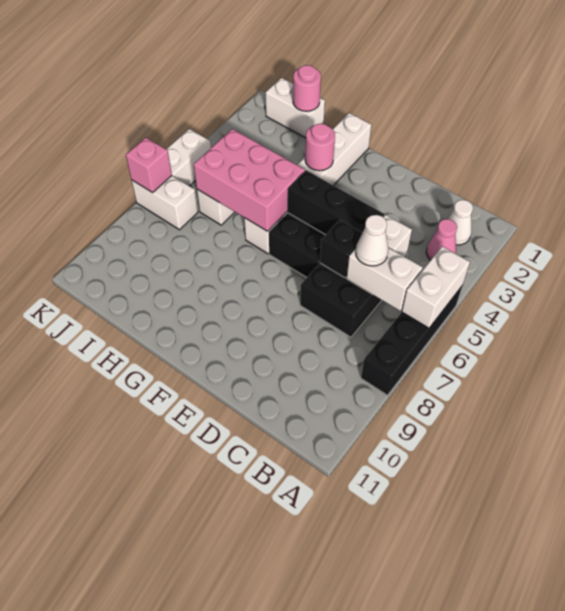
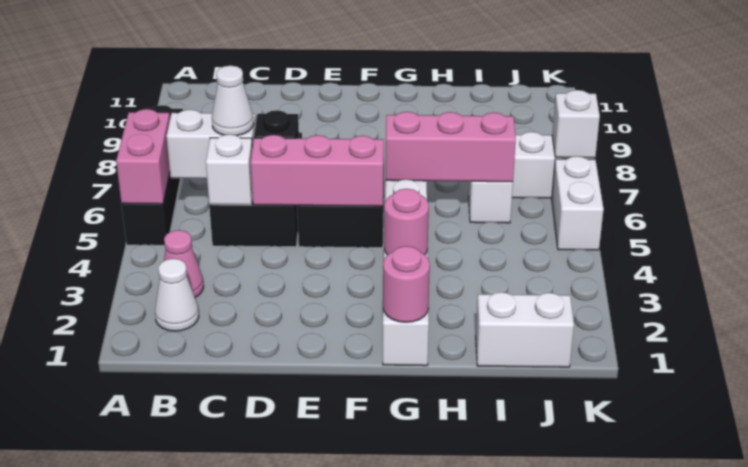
white brick A5:A6 level 2 -> pink brick A5:A6 level 2
black brick D5:F5 level 2 -> pink brick D5:F5 level 2
pink brick G5:I6 level 2 -> pink brick G6:I6 level 2
pink round brick I1 level 2 -> pink round brick G1 level 2
pink brick K7 level 2 -> white brick K7 level 2

